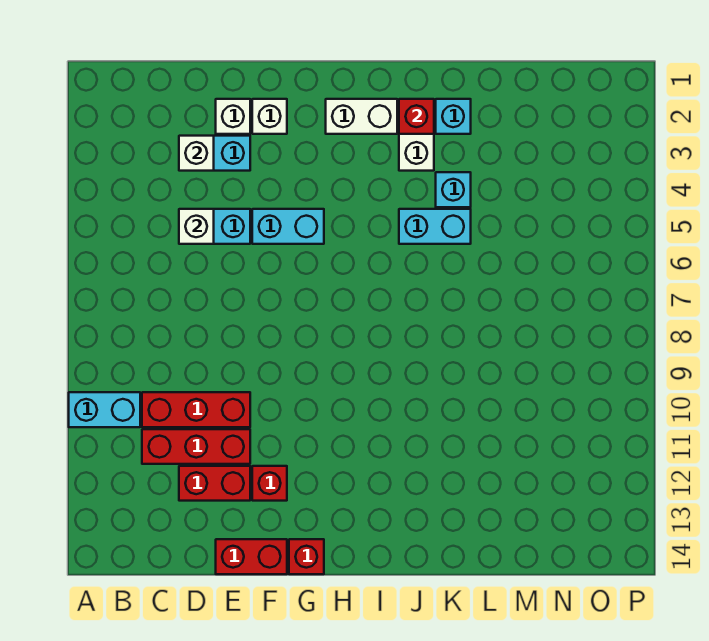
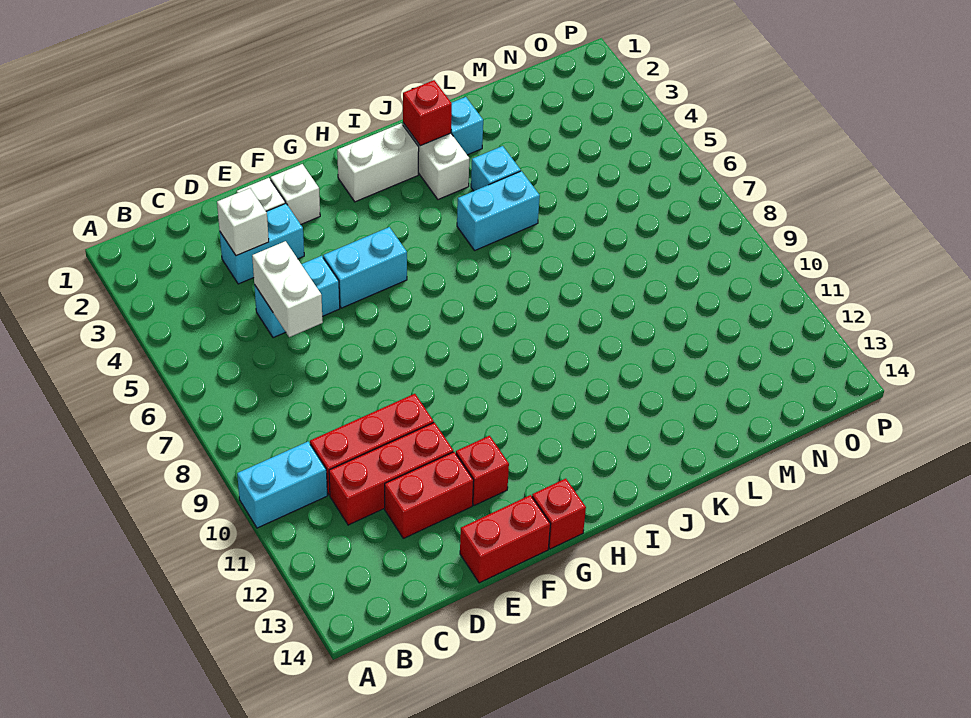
white brick D5 level 2 -> white brick D5:D6 level 2

